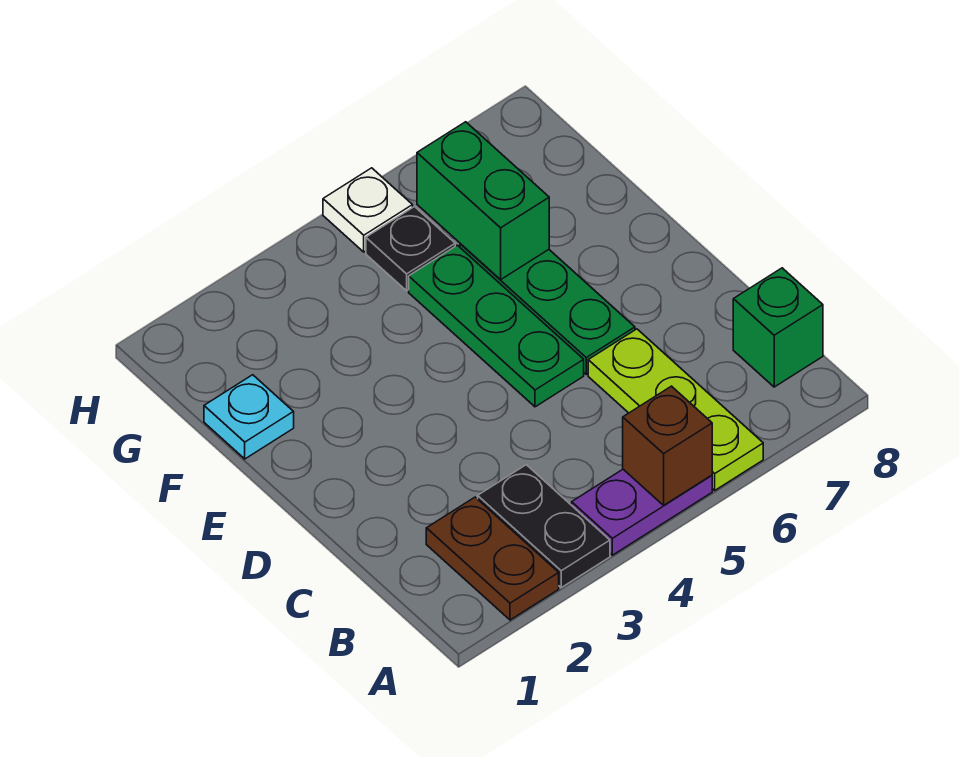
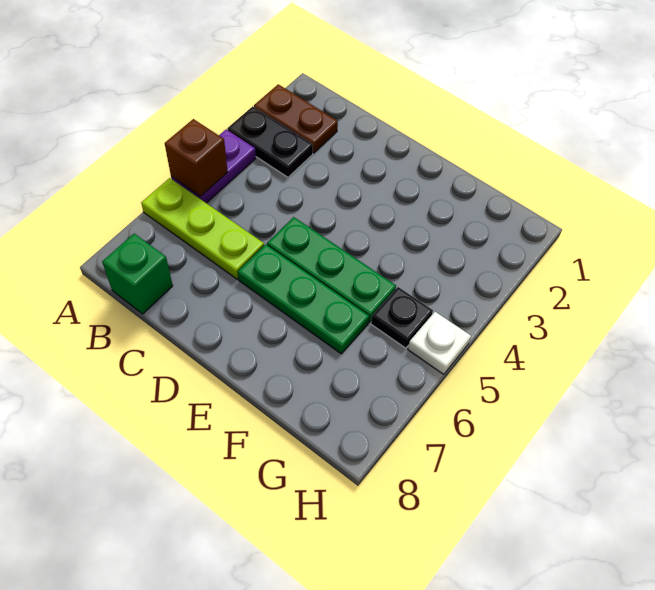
cyan plate F1 level 1 -> none
green brick F6:G6 level 2 -> none

